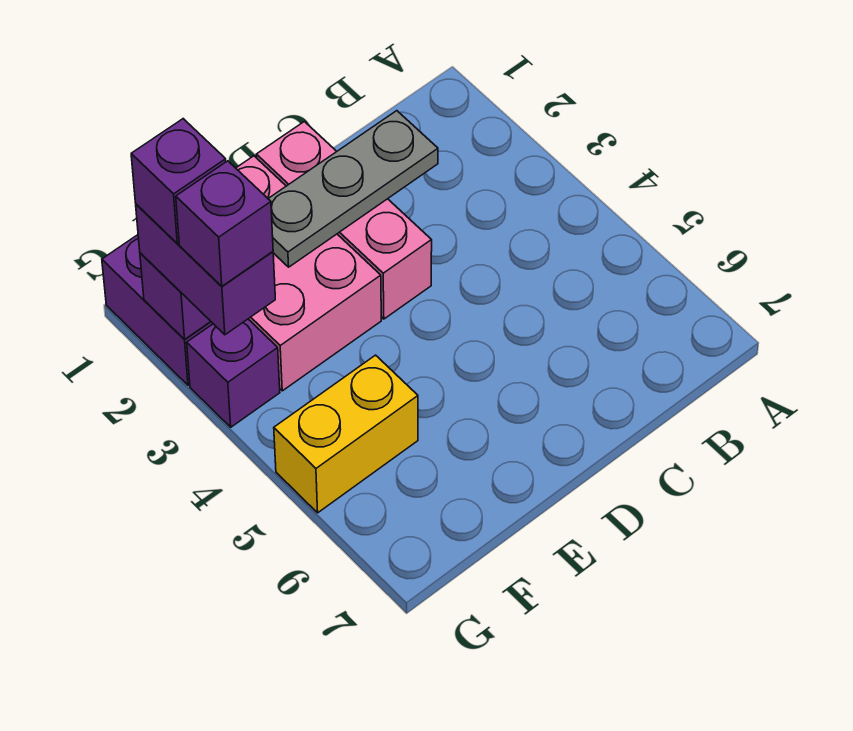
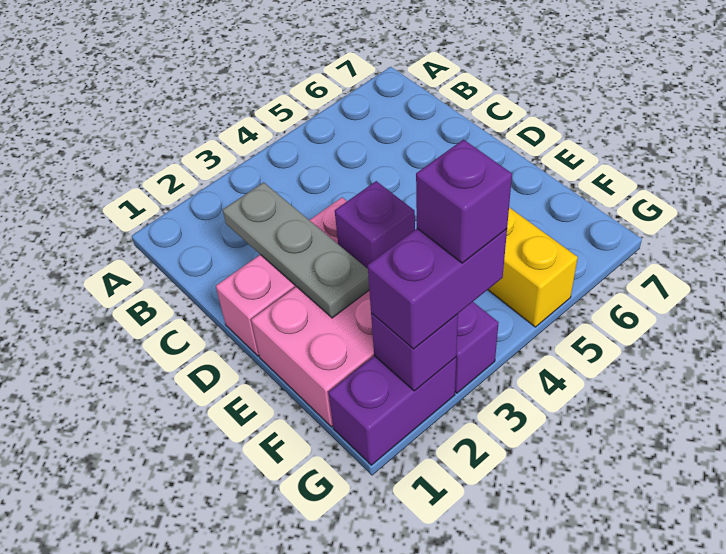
purple brick G2 level 4 -> purple brick E3 level 2

